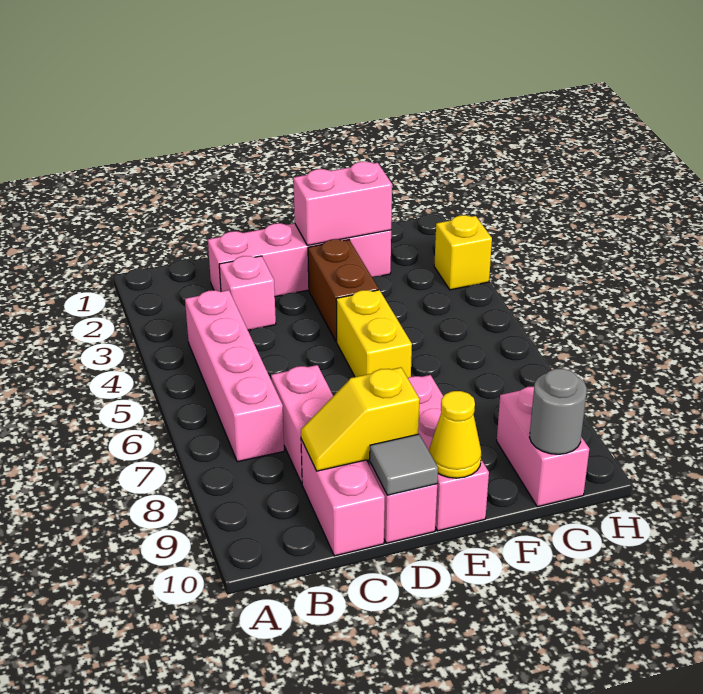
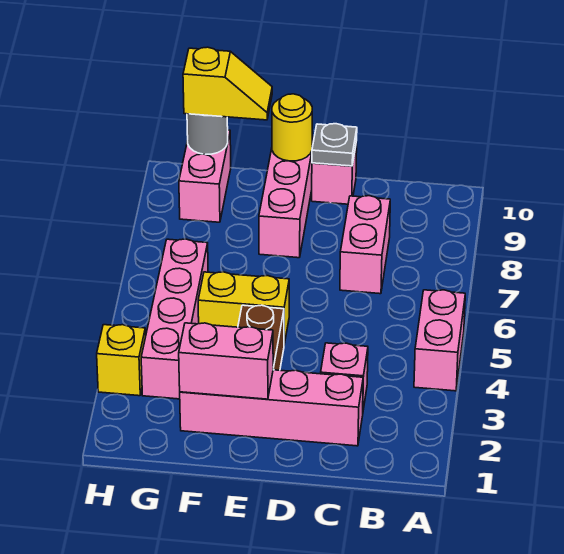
pink brick B4:B7 level 1 -> pink brick G3:G6 level 1
pink brick C9:C10 level 1 -> pink brick A4:A5 level 1
yellow slope C9:D9 level 2 top D -> yellow slope F10:G10 level 3 top G
grey tile D10 level 2 -> grey plate D10 level 2
yellow brick E5:E6 level 1 -> yellow brick E5:F5 level 1
yellow cone E10 level 2 -> yellow round brick E10 level 2

